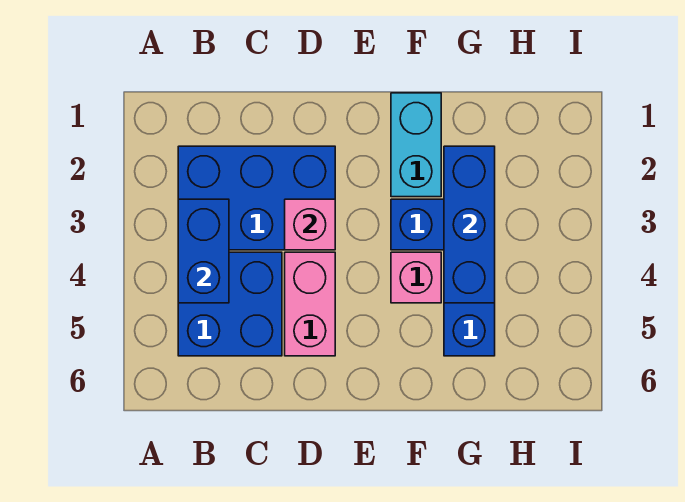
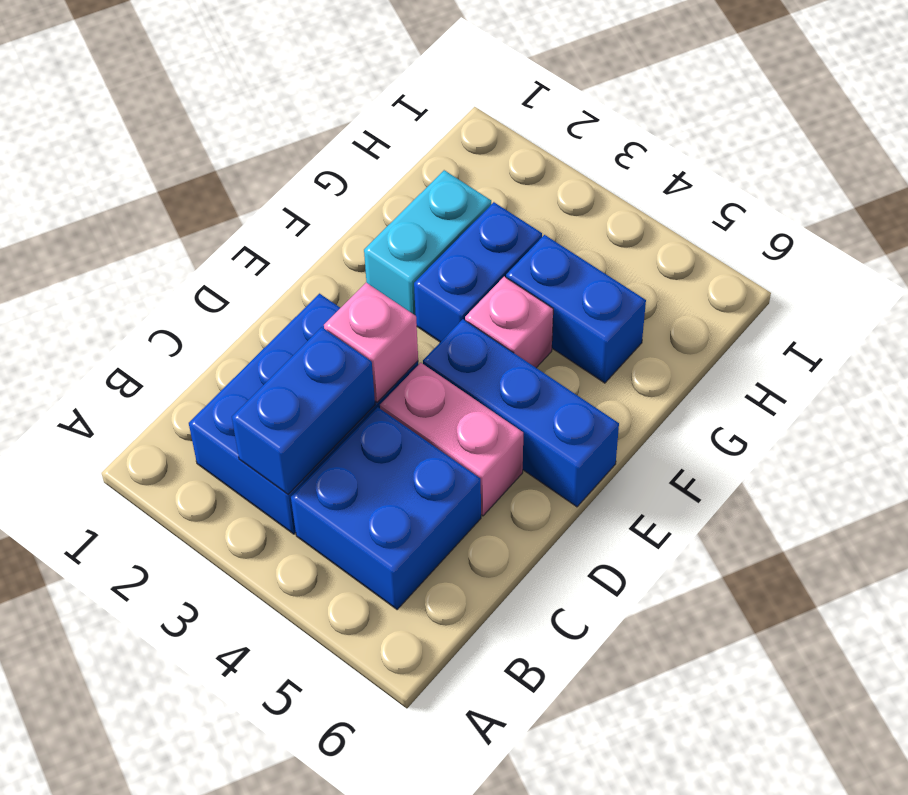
blue brick B3:B4 level 2 -> blue brick B3:C3 level 2
cyan brick F1:F2 level 1 -> cyan brick F2:G2 level 1
blue brick G2:G4 level 2 -> blue brick E4:E6 level 1

